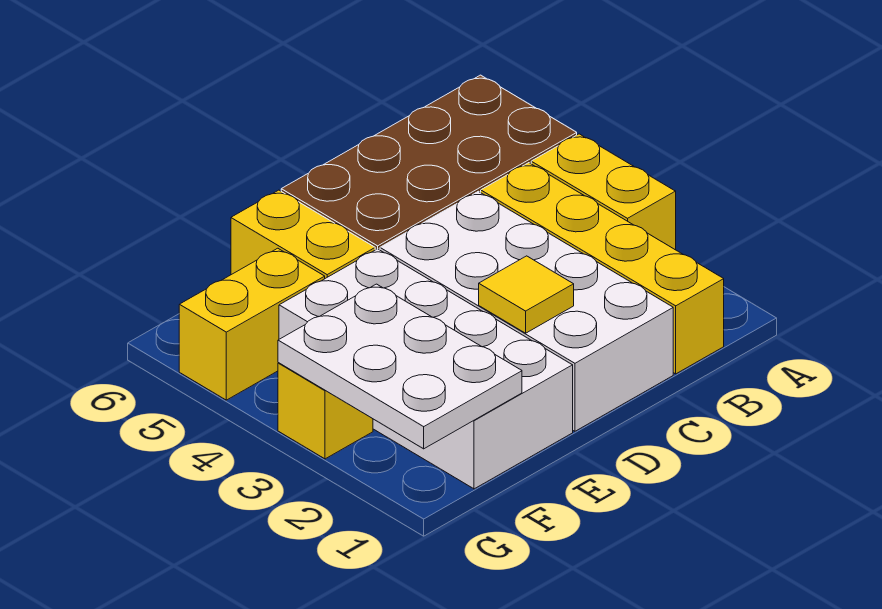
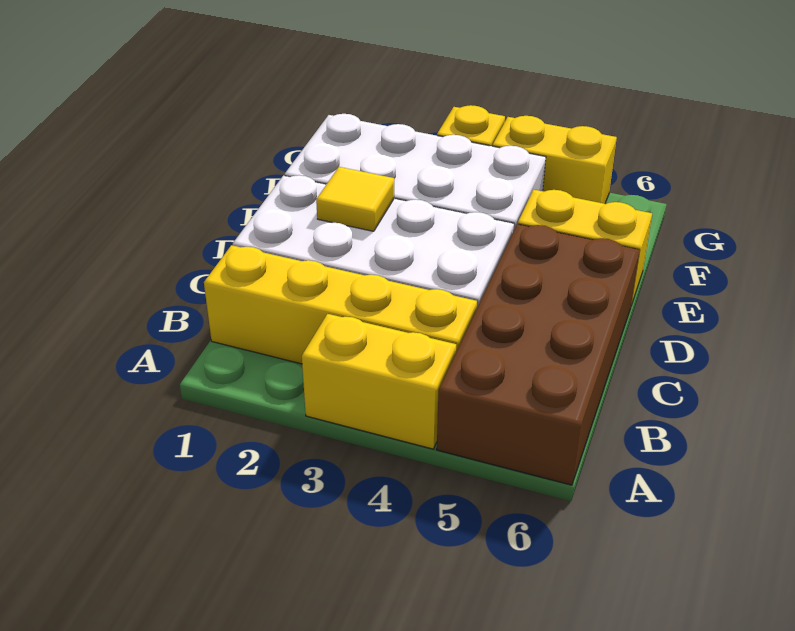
white plate F1:G3 level 2 -> none
yellow brick F5:G5 level 1 -> yellow brick G4:G5 level 1

